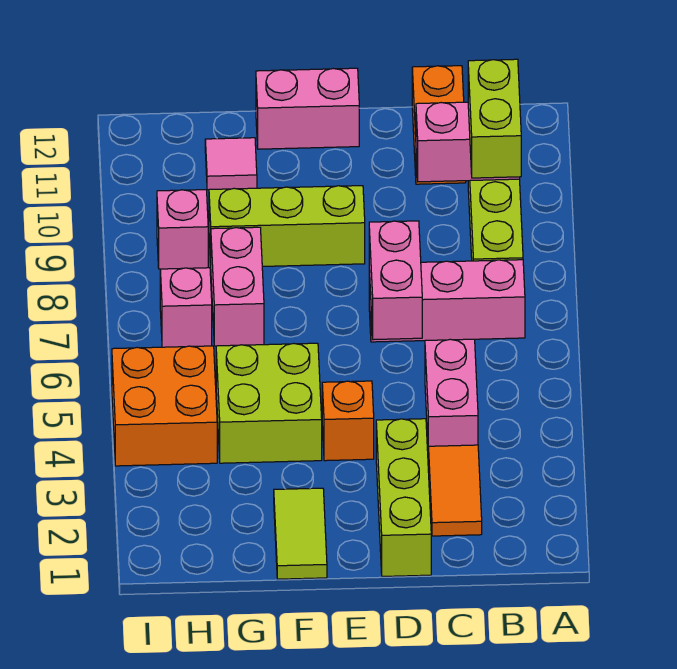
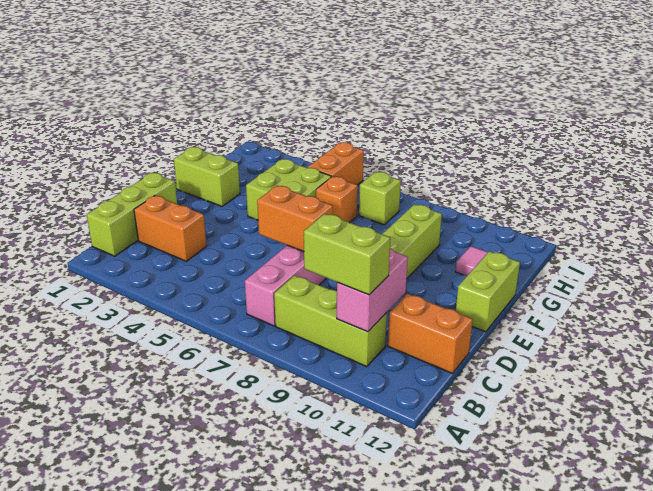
orange tile C2:C3 level 1 -> orange brick C2:C3 level 1
pink brick C4:C5 level 1 -> none
lime brick D1:D3 level 1 -> lime brick B1:D1 level 1
pink brick D6:D7 level 2 -> orange brick D6:D7 level 2
orange brick E4 level 1 -> orange brick G6 level 1
pink brick E12:F12 level 1 -> lime brick E12:F12 level 1
lime tile F1:F2 level 1 -> lime brick F1:F2 level 1
pink brick G7:G8 level 1 -> none
orange brick H4:I5 level 1 -> orange brick H5:I5 level 1
pink brick H7 level 1 -> lime brick H7 level 1
pink brick H9 level 1 -> none

